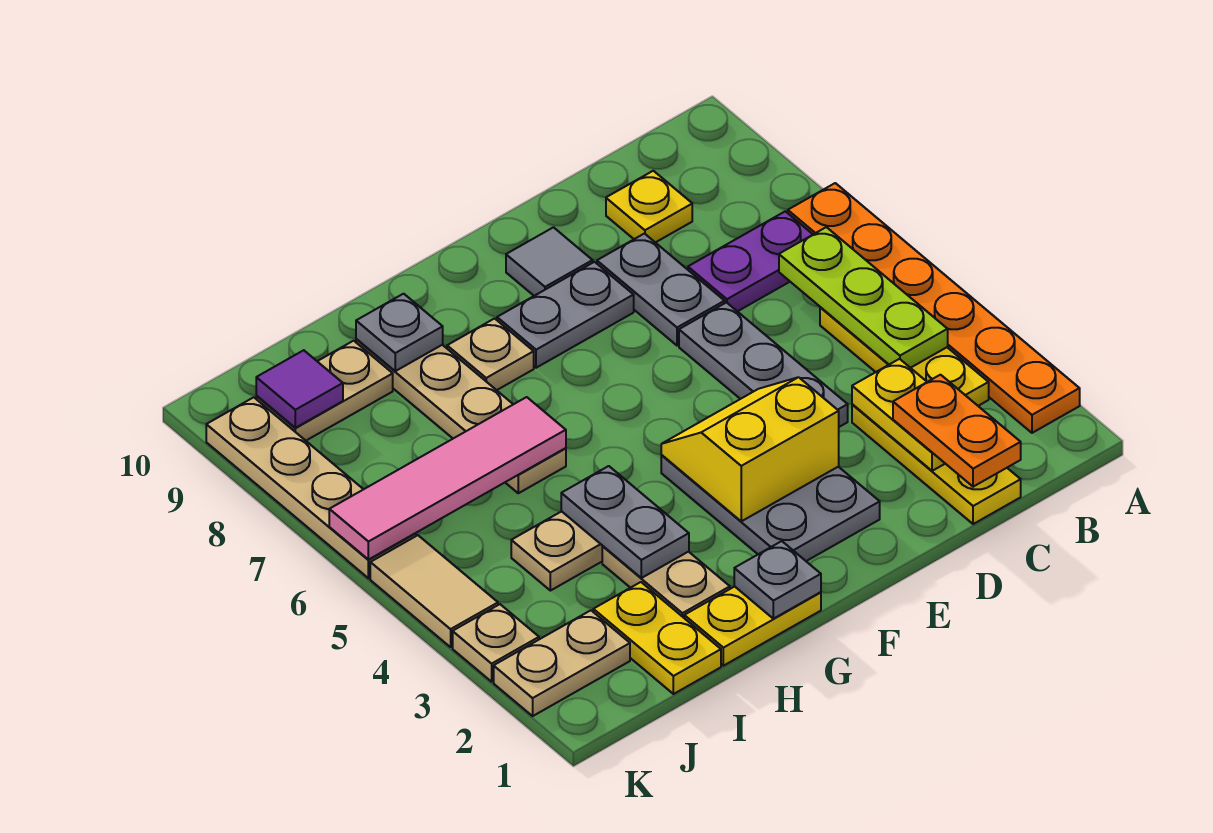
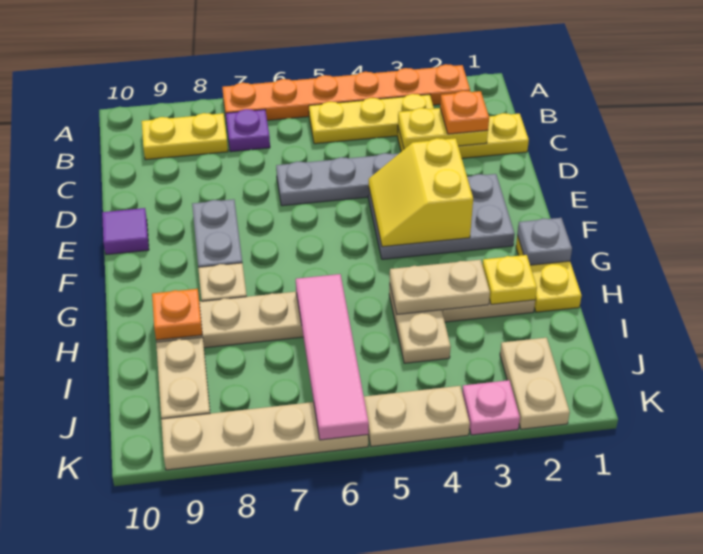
lime plate B4:B6 level 2 -> none
purple plate B7:C7 level 1 -> purple plate B7 level 1
orange plate C1:C2 level 3 -> orange plate C2 level 3
yellow plate C9 level 1 -> yellow plate H2 level 2
grey plate D7:D8 level 1 -> none
grey tile E9 level 1 -> none
grey plate H3:H4 level 2 -> tan plate H3:H4 level 2
grey plate H9 level 2 -> orange plate H9 level 2
yellow plate I1:I2 level 1 -> yellow plate B8:B9 level 1
purple tile J9 level 2 -> purple tile E10 level 1
tan plate K3 level 1 -> pink plate K3 level 1
tan tile K4:K5 level 1 -> tan plate K4:K5 level 1

